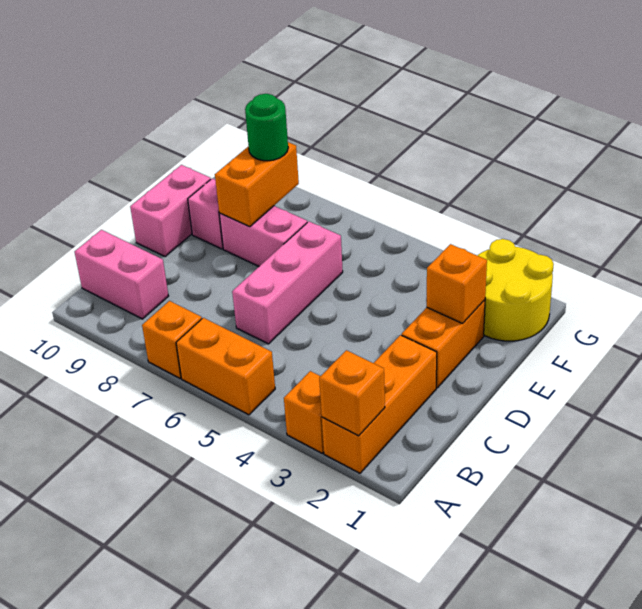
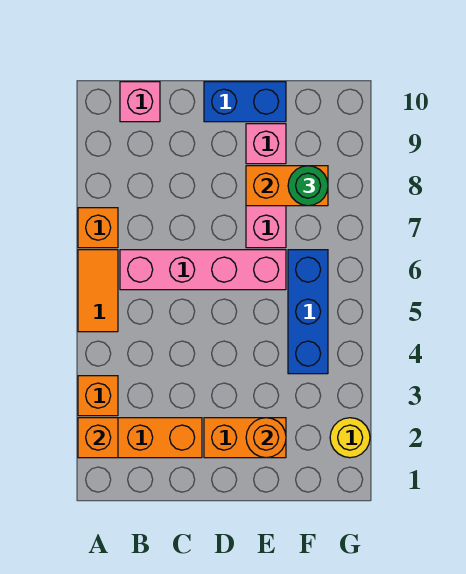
orange brick A5:A6 level 1 -> orange tile A5:A6 level 1
pink brick B9:B10 level 1 -> pink brick B10 level 1
pink brick C6:E6 level 1 -> pink brick B6:E6 level 1
pink brick D10:E10 level 1 -> blue brick D10:E10 level 1
orange brick E2 level 2 -> orange round brick E2 level 2
yellow round brick F1:G2 level 1 -> yellow round brick G2 level 1
none -> blue brick F4:F6 level 1

